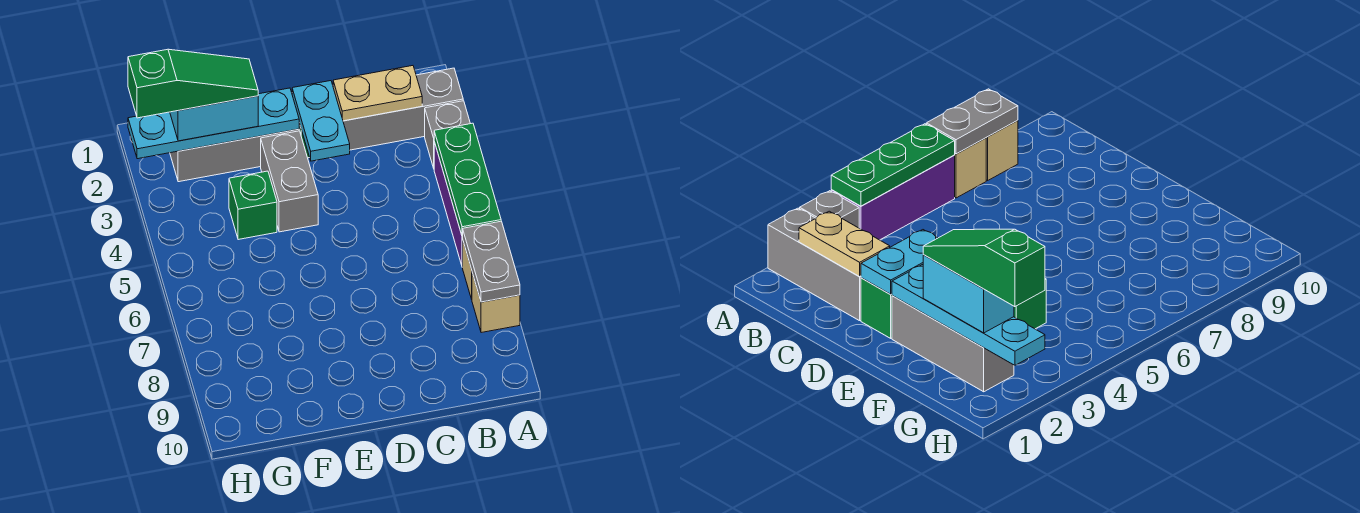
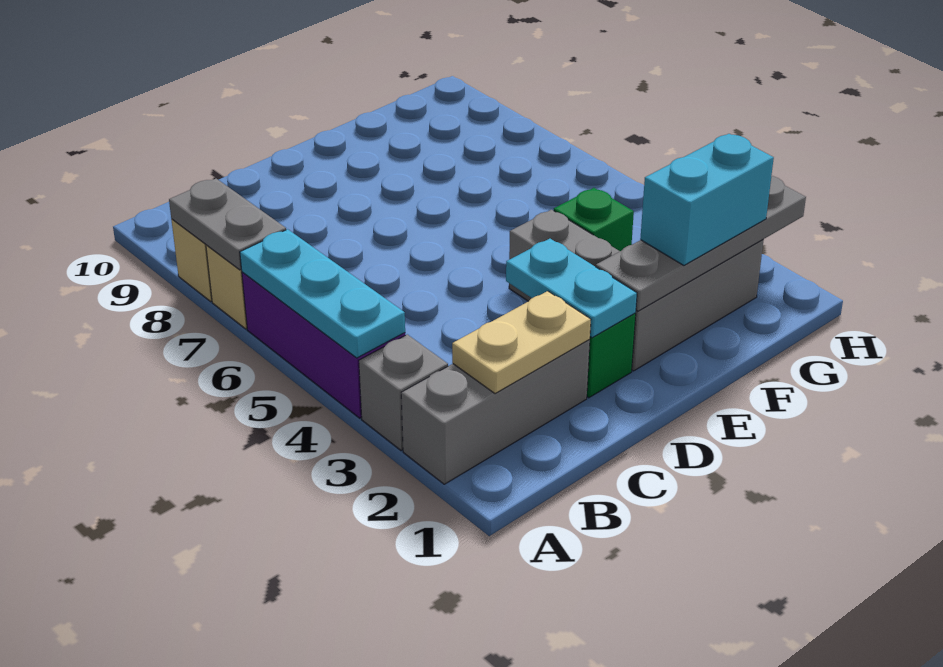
green plate A4:A6 level 2 -> cyan plate A4:A6 level 2
cyan plate E2:H2 level 2 -> grey plate E2:H2 level 2
green slope F2:H2 level 4 top H -> none

